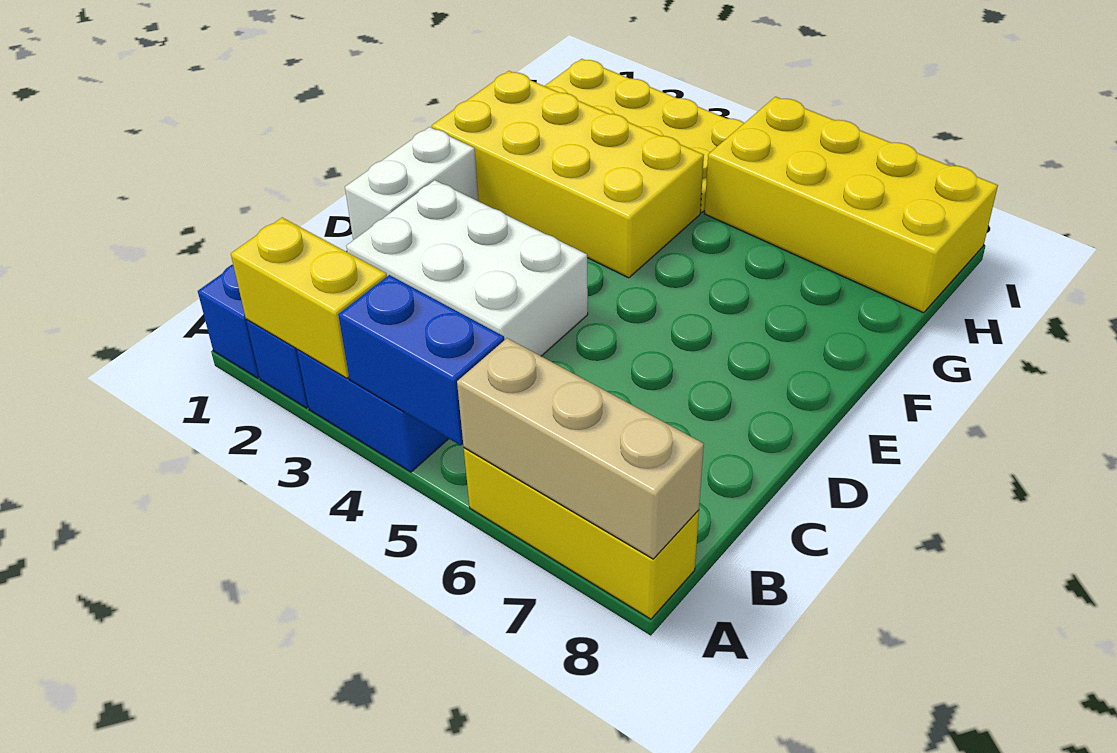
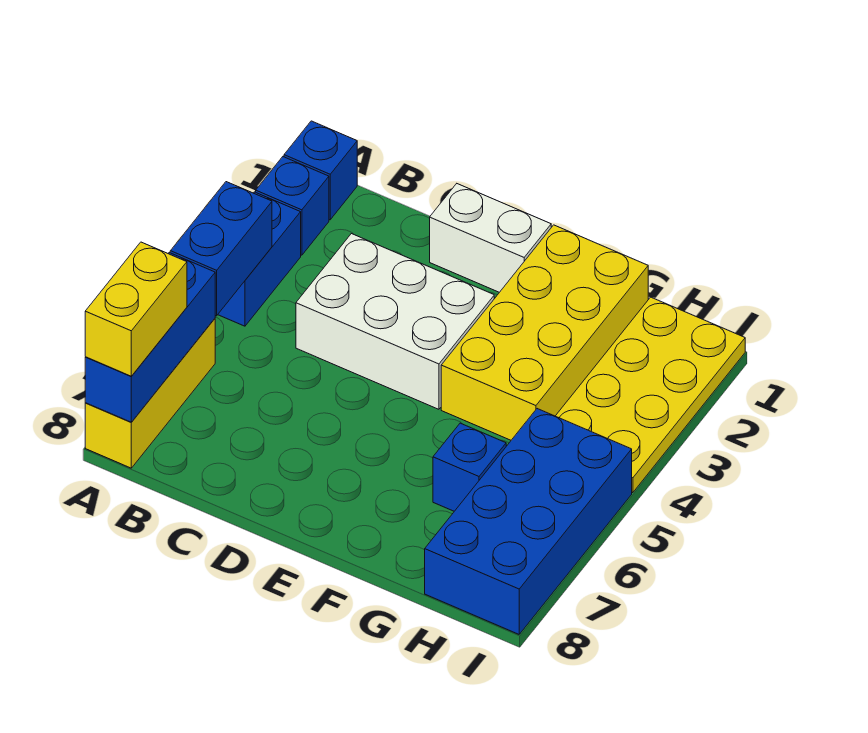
yellow brick A2:A3 level 2 -> yellow brick A7:A8 level 3
tan brick A6:A8 level 2 -> blue brick A6:A8 level 2
white brick C2:D4 level 1 -> white brick C3:E4 level 1
none -> blue brick G6 level 1
yellow brick H5:I8 level 1 -> blue brick H5:I8 level 1

